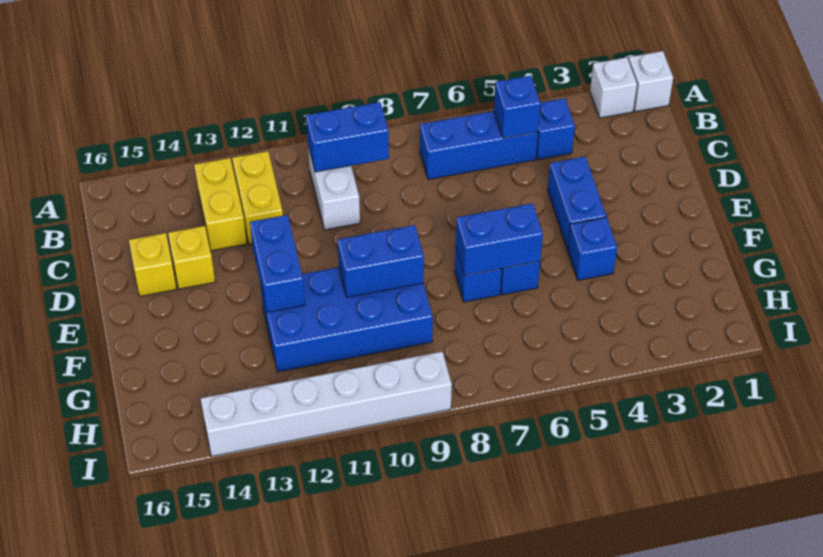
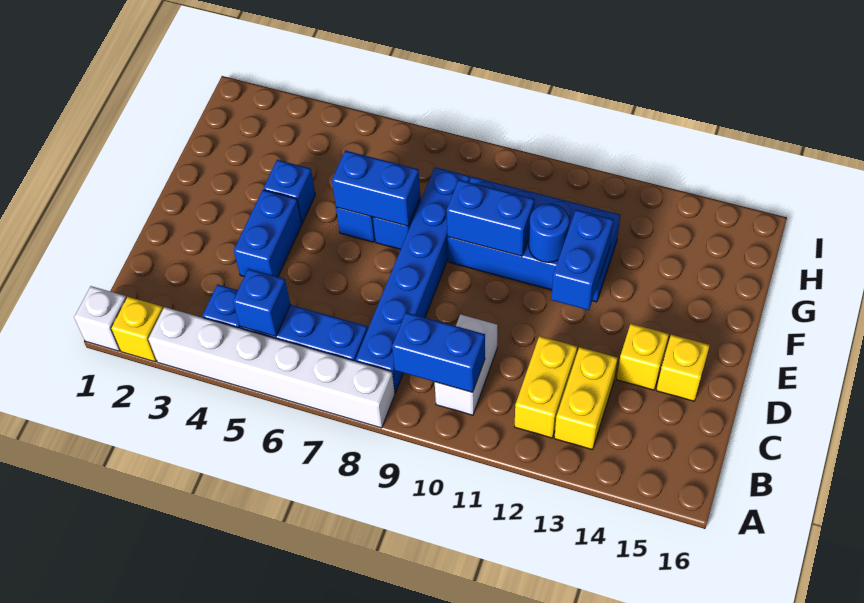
white brick A2 level 1 -> yellow brick A2 level 1
none -> blue brick B8:G8 level 1
none -> blue round brick F11 level 2
white brick I9:I14 level 1 -> white brick A3:A8 level 1

